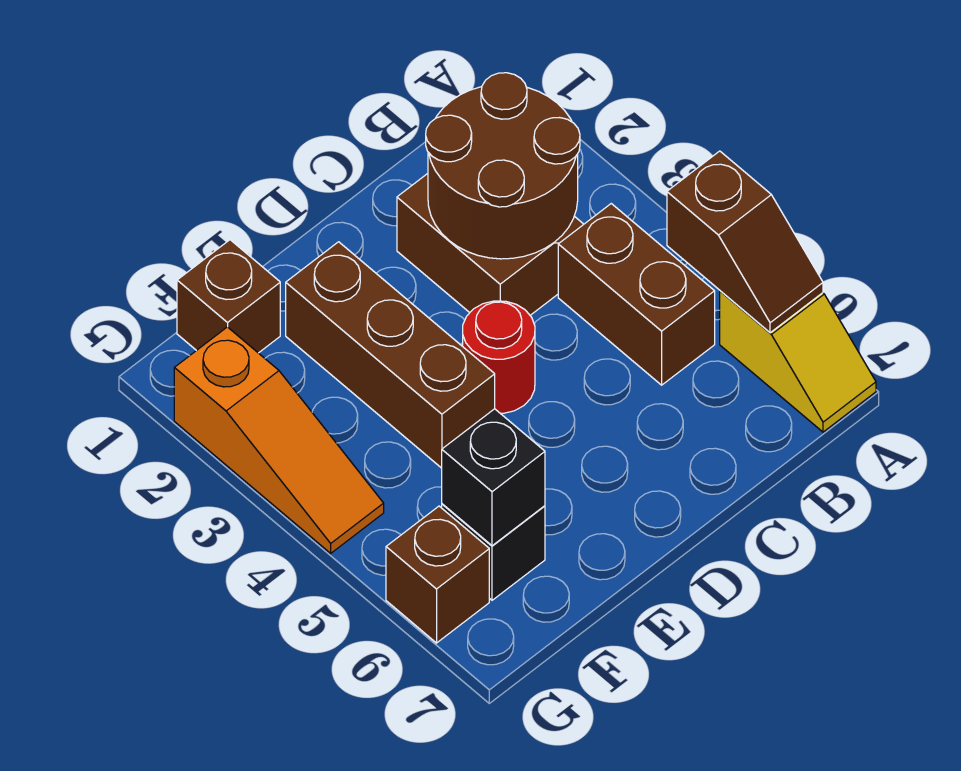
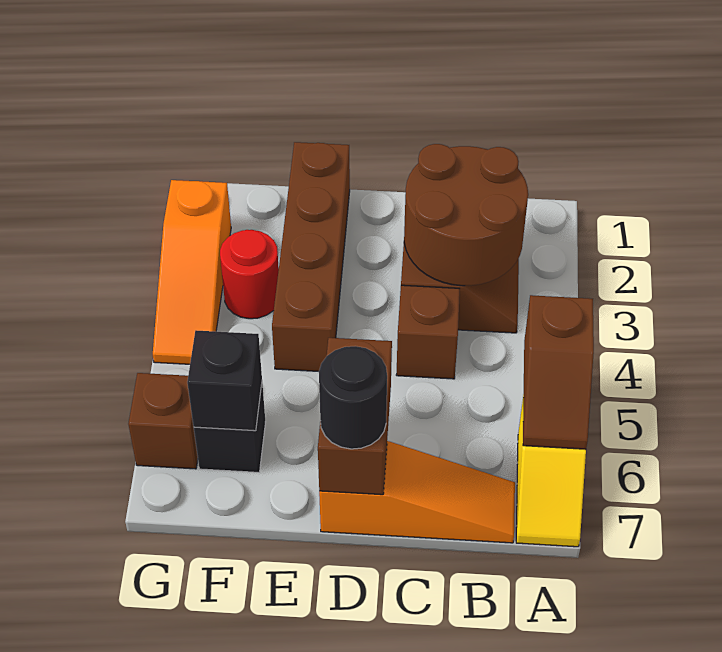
brown brick B4:B5 level 1 -> brown brick D6:D7 level 2
none -> orange slope B7:D7 level 1 top D
red round brick D4 level 1 -> red round brick F3 level 1
none -> black round brick D7 level 3
brown brick E2:E4 level 1 -> brown brick E1:E4 level 1
brown brick F1 level 1 -> brown brick C4 level 1

